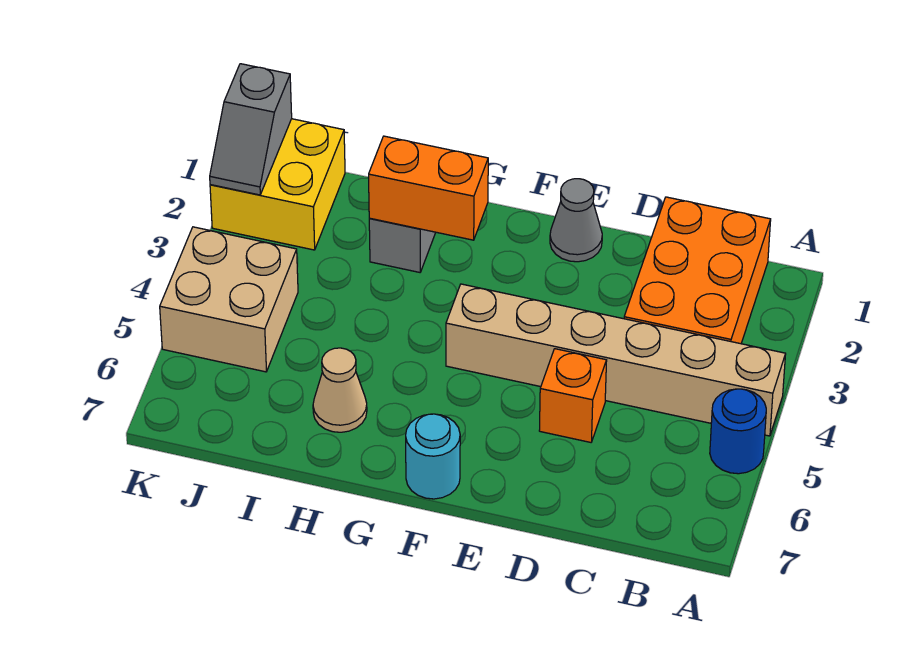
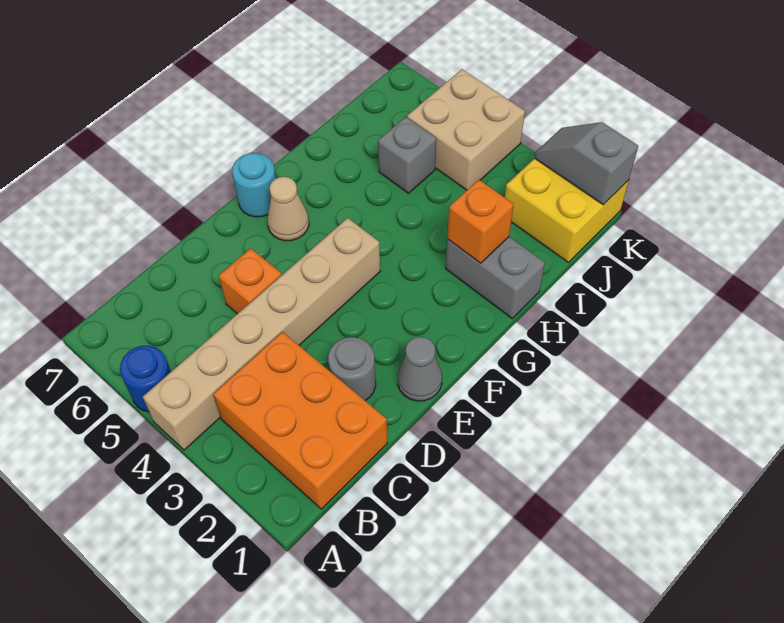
none -> grey round brick D2 level 1
orange brick G2:H2 level 2 -> orange brick H2 level 2
tan cone H6 level 1 -> tan cone F6 level 1
none -> grey brick I5 level 1

